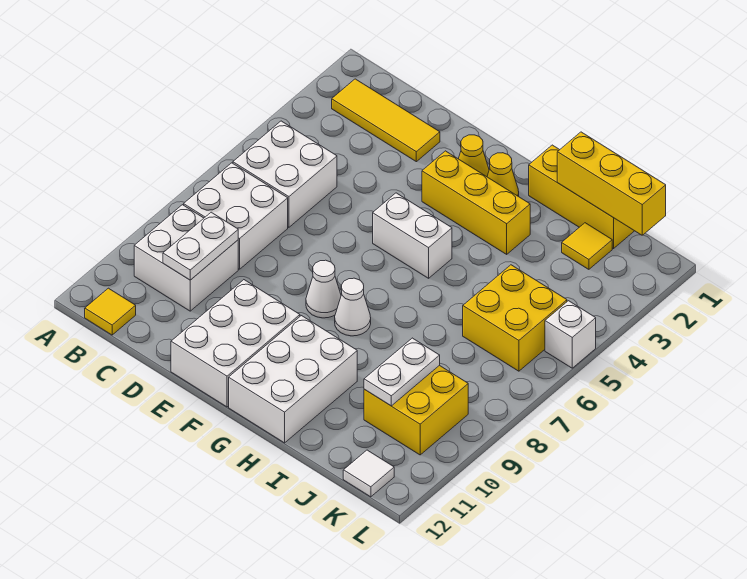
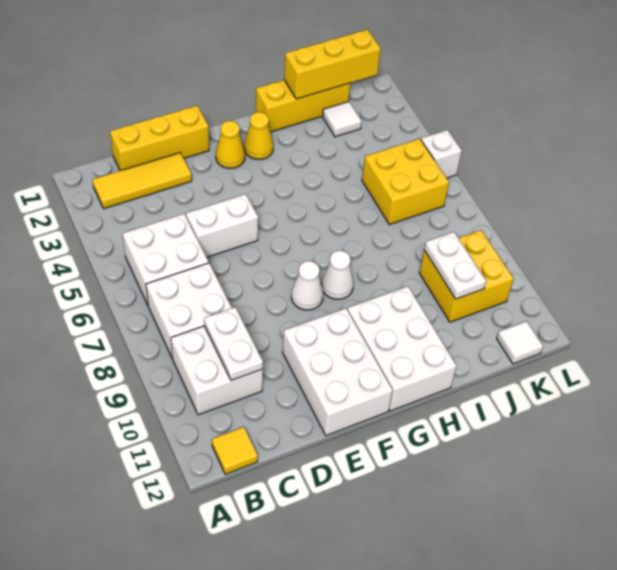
yellow brick F3:H3 level 1 -> yellow brick C1:E1 level 1
white brick F5:G5 level 1 -> white brick D5:E5 level 1
yellow tile J2 level 1 -> white tile J2 level 1

